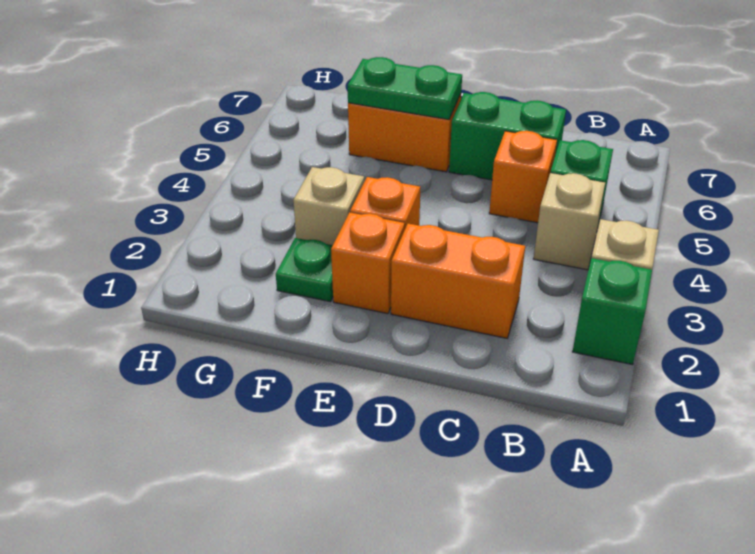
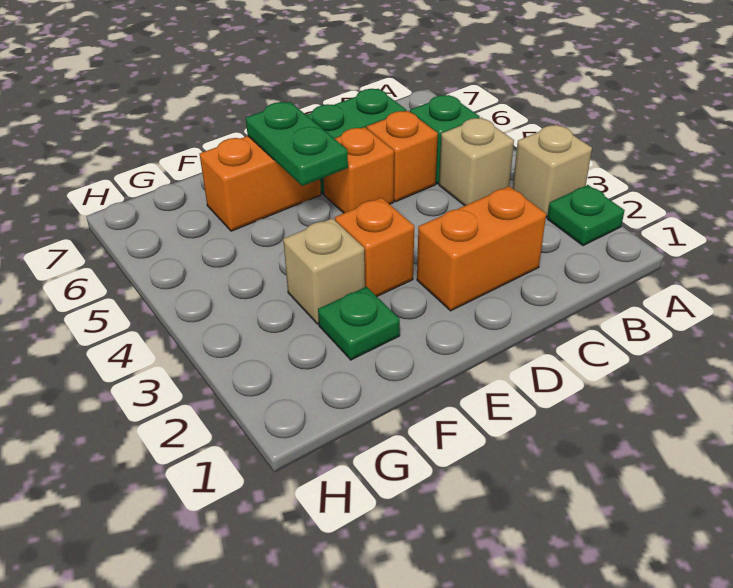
green brick A2 level 1 -> green plate A2 level 1
orange brick E2 level 1 -> orange brick D5 level 1
green plate E6:F6 level 2 -> green plate E5:E6 level 2

